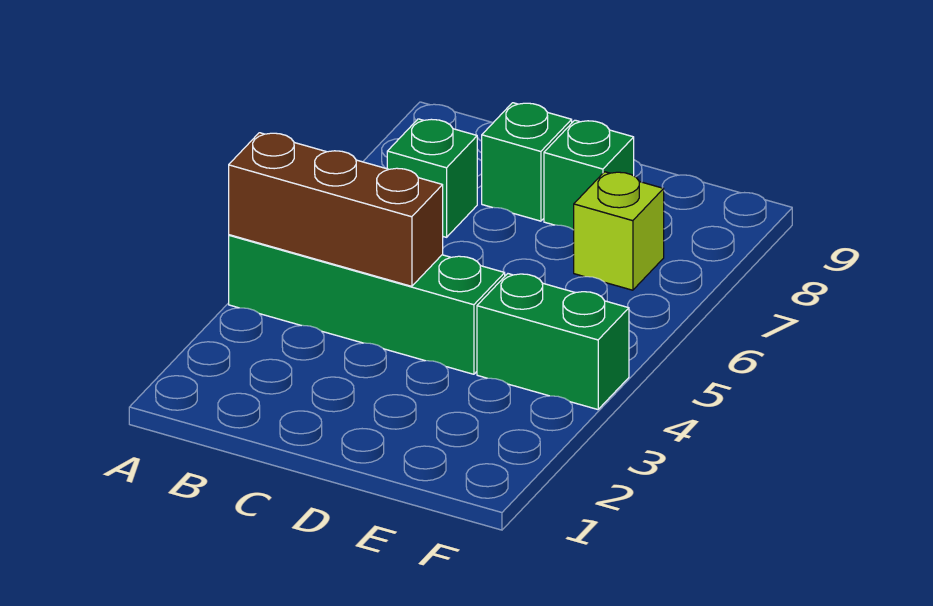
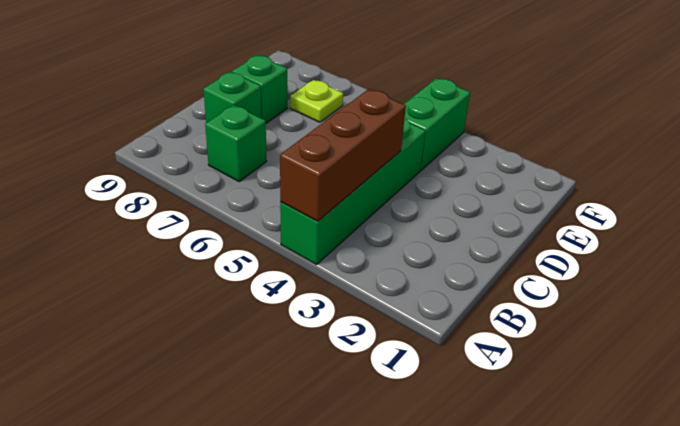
lime brick E7 level 1 -> lime plate E7 level 1

